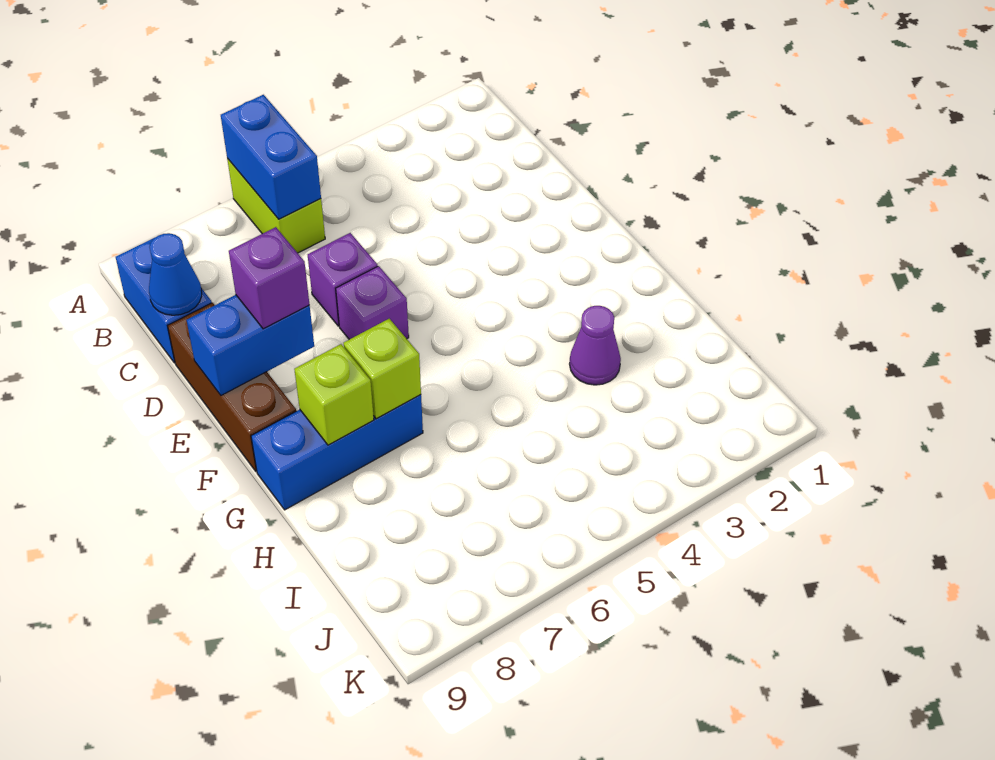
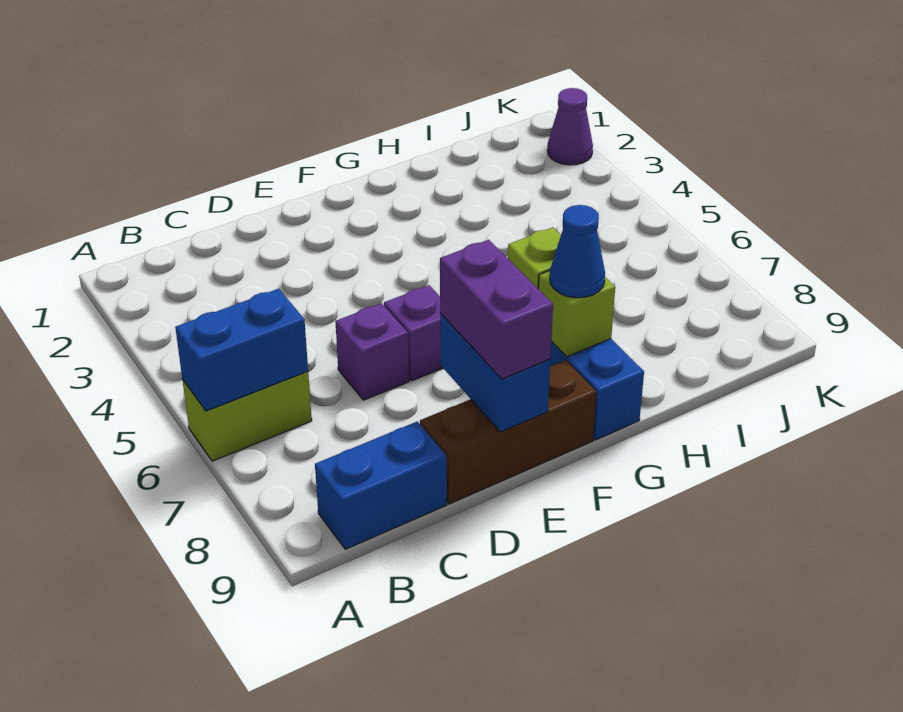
blue cone C9 level 2 -> blue cone G8 level 3
purple brick E8 level 3 -> purple brick E8:E9 level 3
purple cone H3 level 1 -> purple cone K2 level 1

